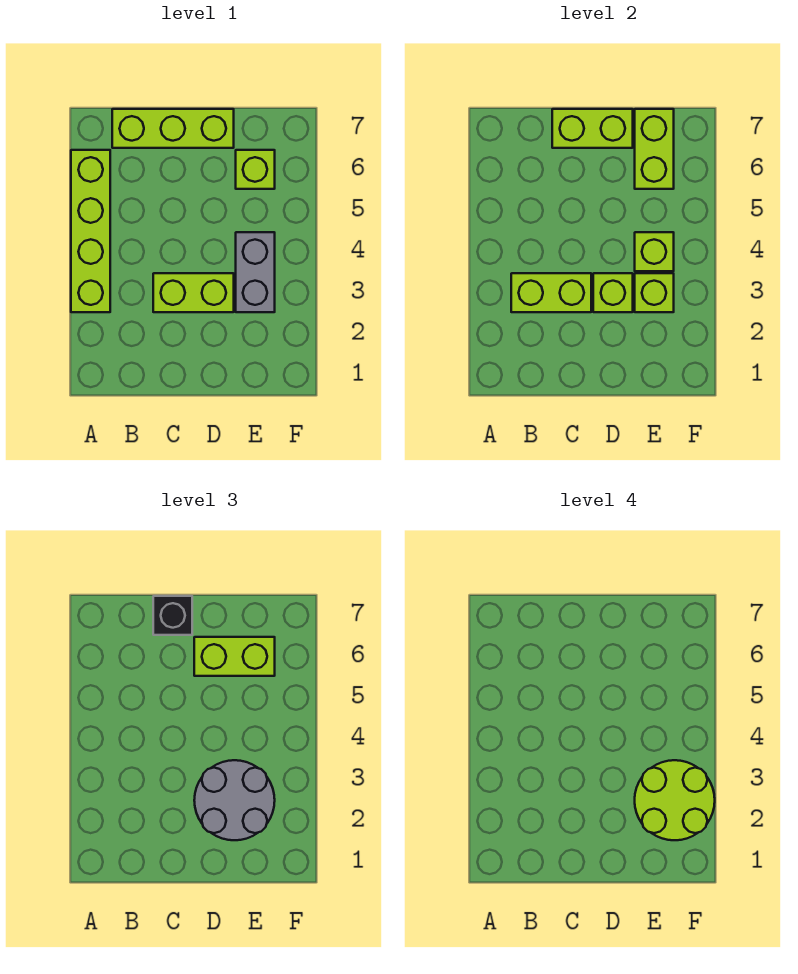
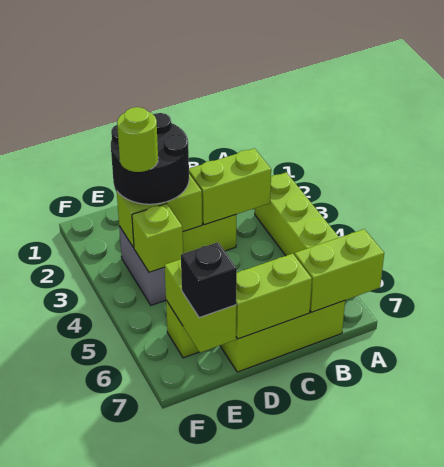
black brick C7 level 3 -> black brick E7 level 3
grey round brick D2:E3 level 3 -> black round brick D2:E3 level 3
lime brick D6:E6 level 3 -> lime brick A7:B7 level 2
lime round brick E2:F3 level 4 -> lime round brick E3 level 4

